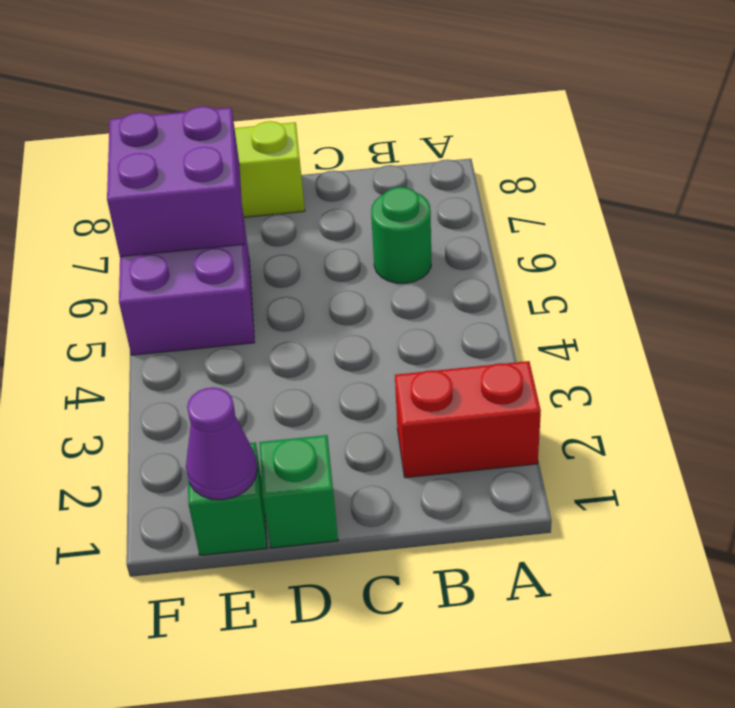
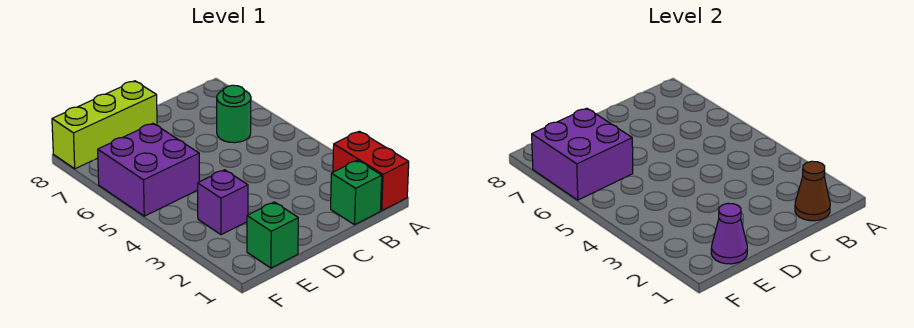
red brick A2:B2 level 1 -> red brick A1:A2 level 1
none -> brown cone B1 level 2
green brick D1 level 1 -> green brick B1 level 1
none -> purple brick E3 level 1

